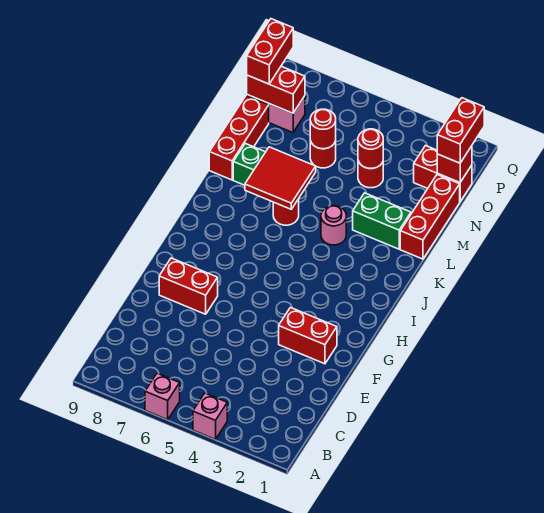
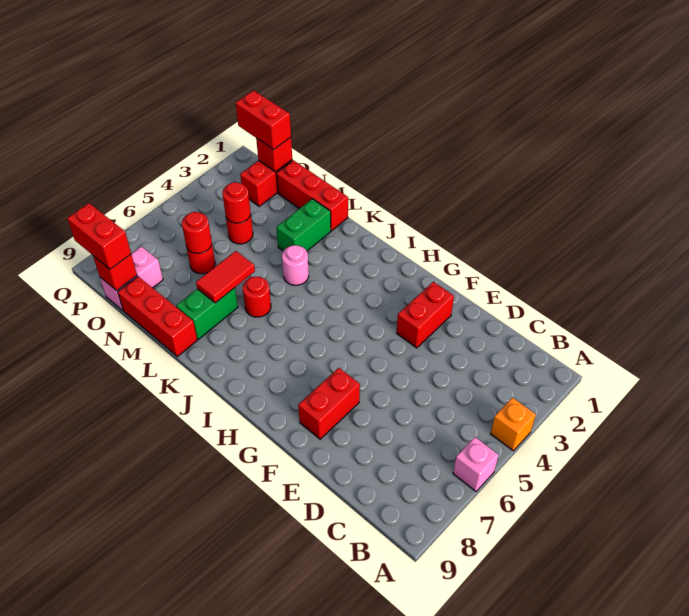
pink brick A4 level 1 -> orange brick A4 level 1
red tile K6:L7 level 2 -> red tile L6:L7 level 2
red brick O8:O9 level 2 -> red brick O9 level 2

